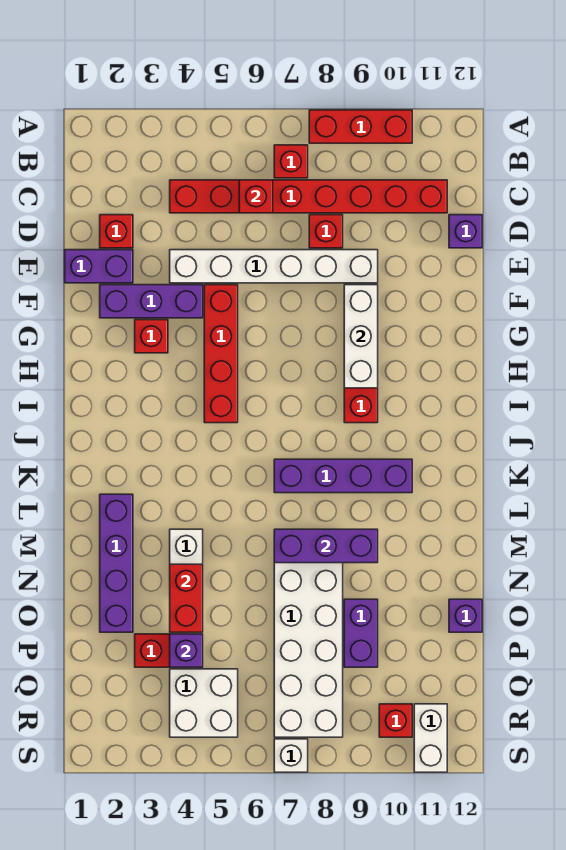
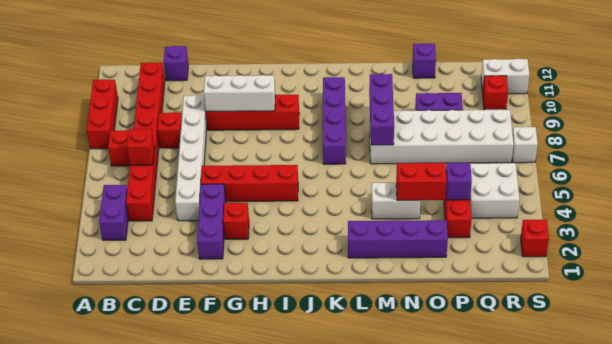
red brick D2 level 1 -> red brick S2 level 1
purple brick E1:E2 level 1 -> purple brick B3:B4 level 1

